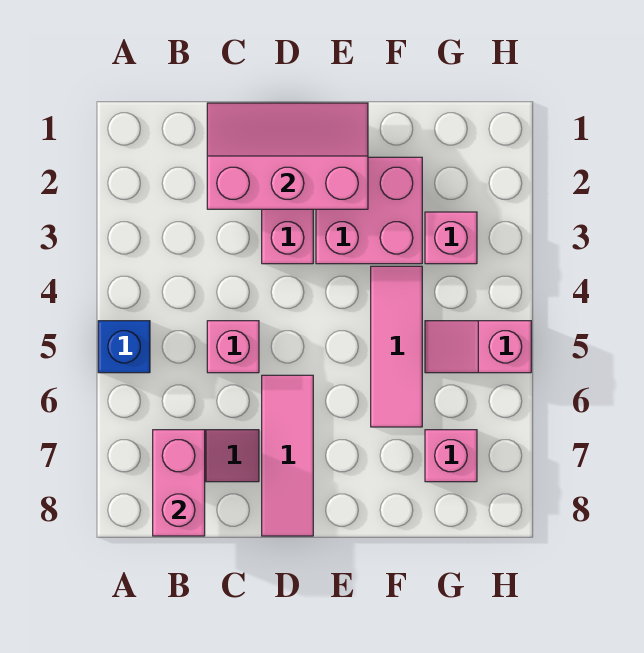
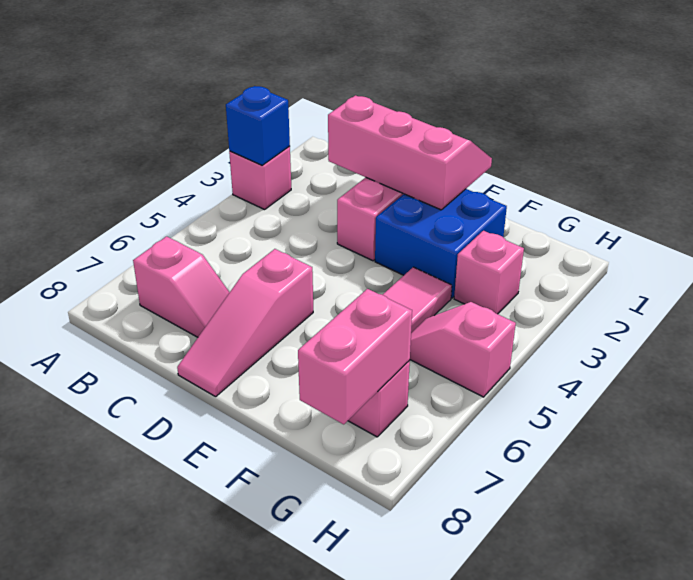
blue brick A5 level 1 -> blue brick A3 level 2
pink brick B7:B8 level 2 -> pink brick G7:G8 level 2
pink brick C5 level 1 -> pink brick A3 level 1
pink tile D6:D8 level 1 -> pink slope D6:D8 level 1 top 6
pink brick E2:F3 level 1 -> blue brick E2:F3 level 1

